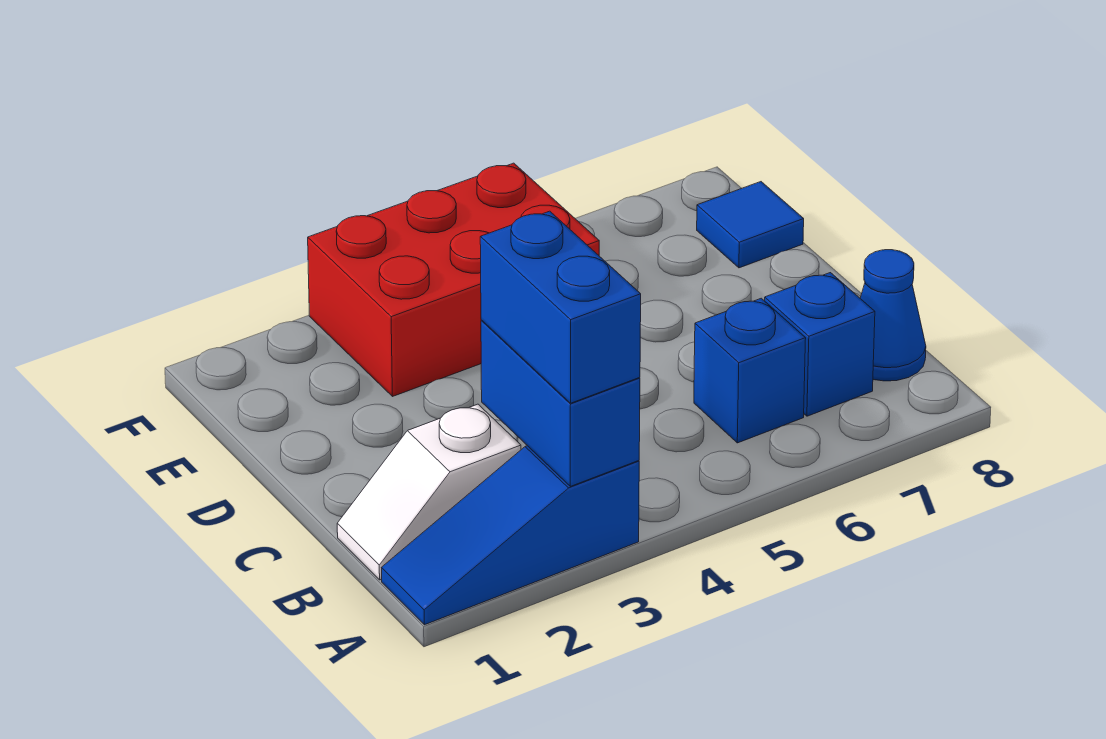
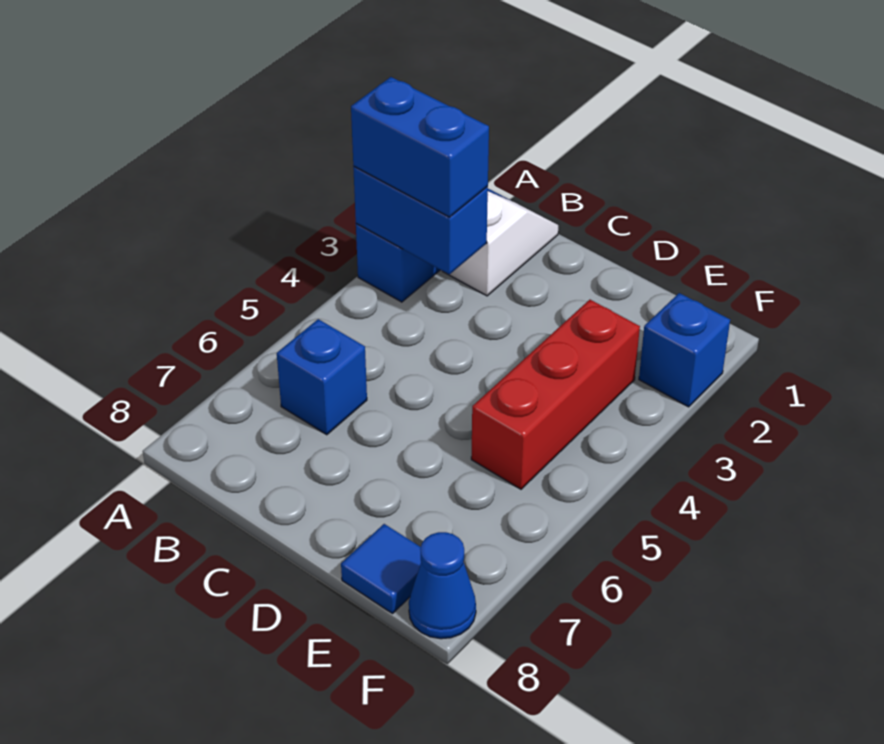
blue brick B7 level 1 -> blue brick F2 level 1
blue cone B8 level 1 -> blue cone F8 level 1
red brick E3:F5 level 1 -> red brick E3:E5 level 1

